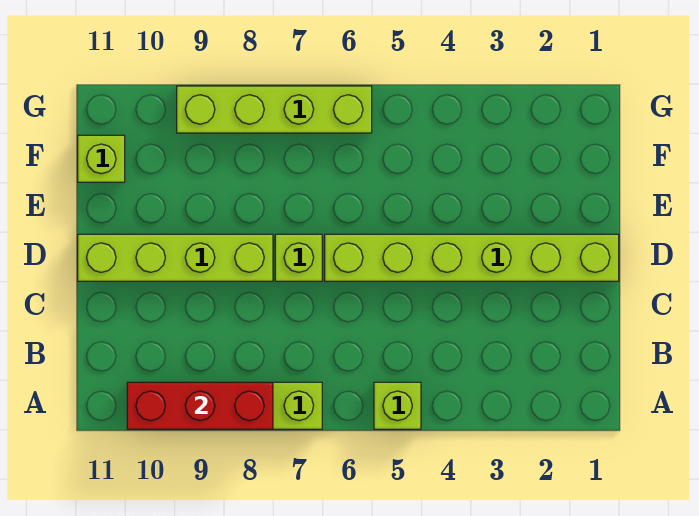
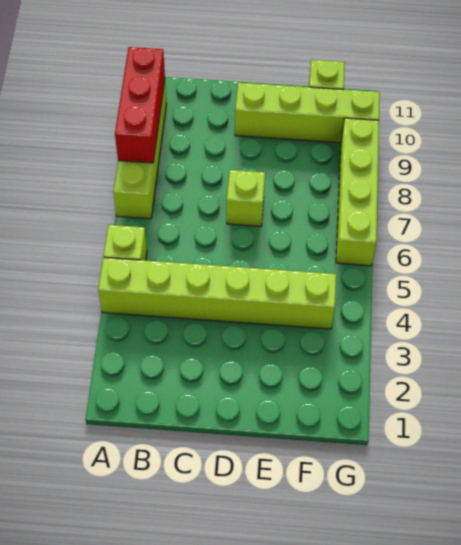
lime brick D1:D6 level 1 -> lime brick A4:F4 level 1
lime brick D8:D11 level 1 -> lime brick D10:G10 level 1

